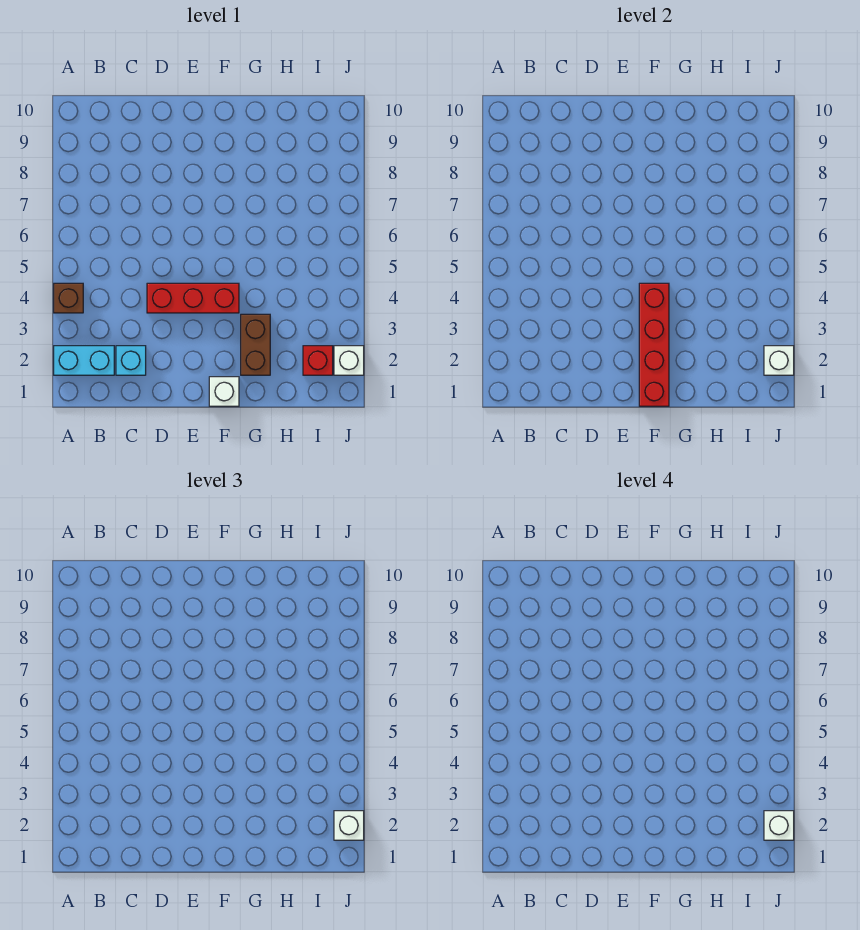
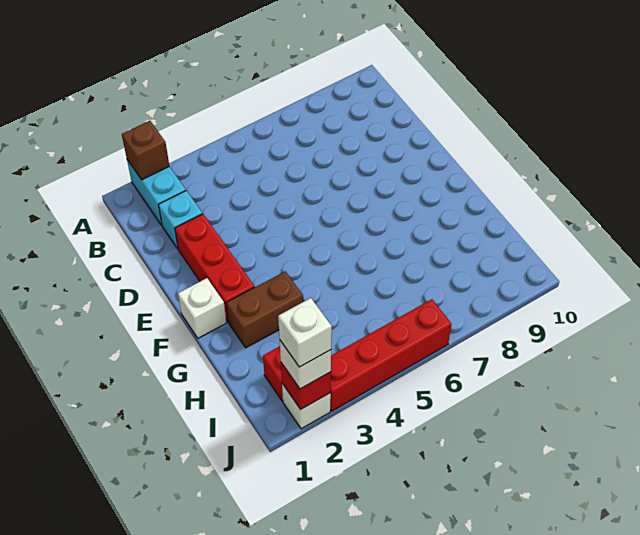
brown brick A4 level 1 -> brown brick A2 level 2
red brick D4:F4 level 1 -> red brick D2:F2 level 1
red brick F1:F4 level 2 -> red brick J3:J6 level 1
white brick J2 level 2 -> red brick J2 level 2

